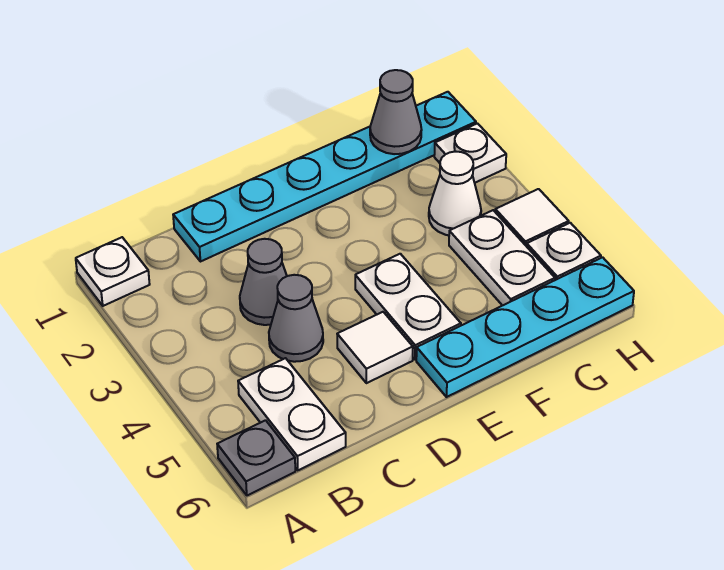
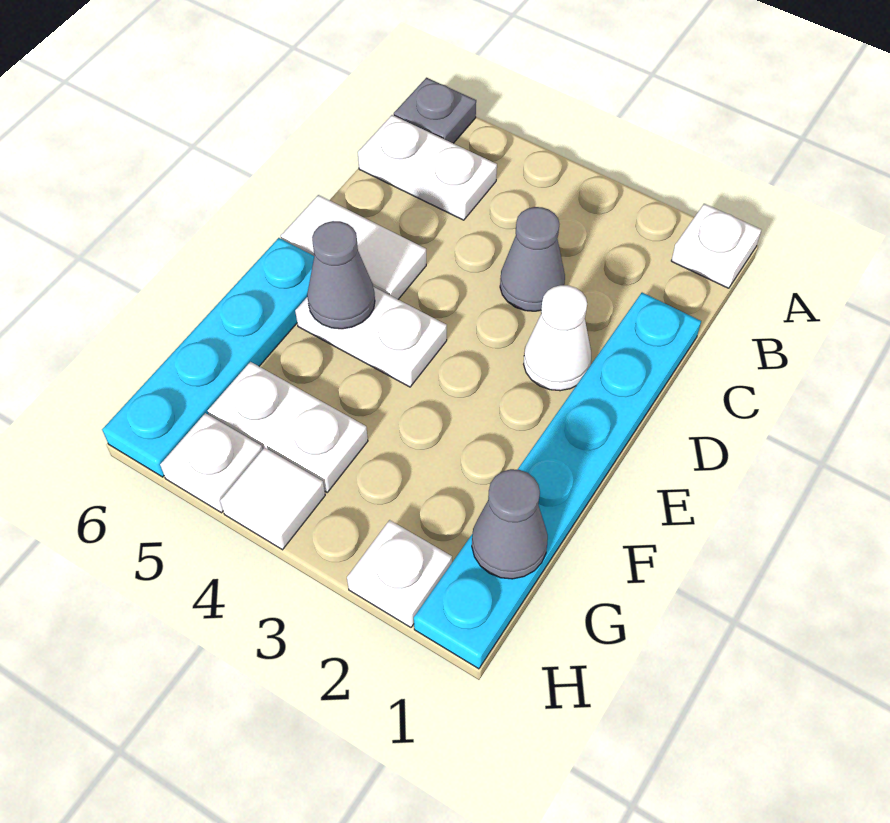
grey cone C4 level 1 -> grey cone E5 level 2
white tile D5 level 1 -> white tile D5:D6 level 1
white cone G3 level 1 -> white cone D2 level 1

